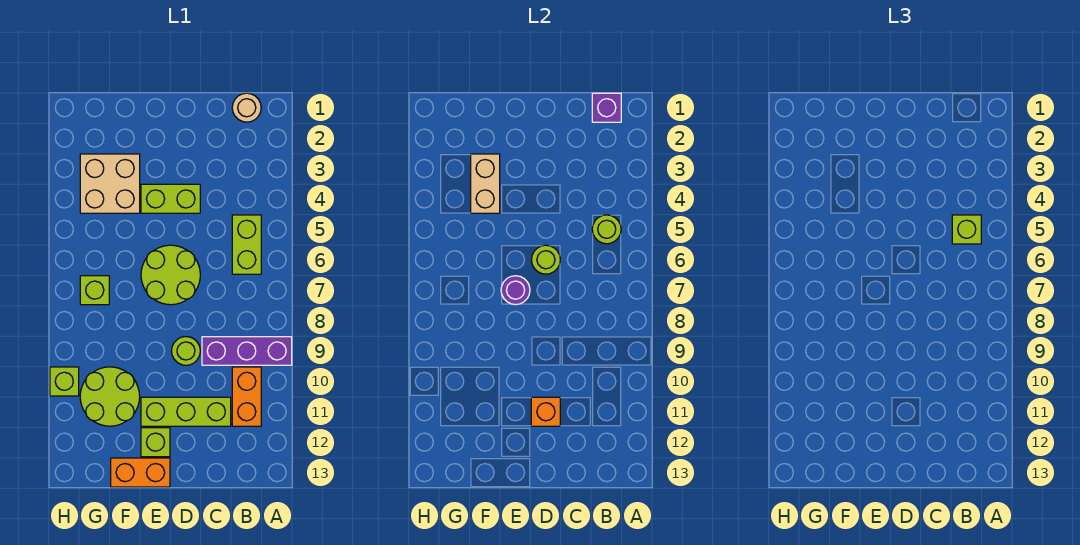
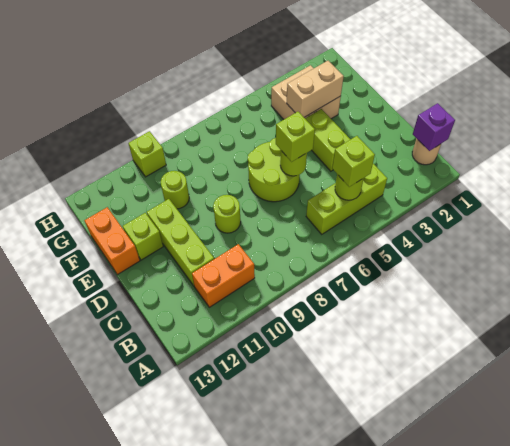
purple brick A9:C9 level 1 -> none
lime brick B5:B6 level 1 -> lime brick B4:B6 level 1
orange brick D11 level 2 -> none
purple round brick E7 level 2 -> none
lime round brick F10:G11 level 1 -> lime round brick F10 level 1
lime brick G7 level 1 -> lime brick D6 level 3

